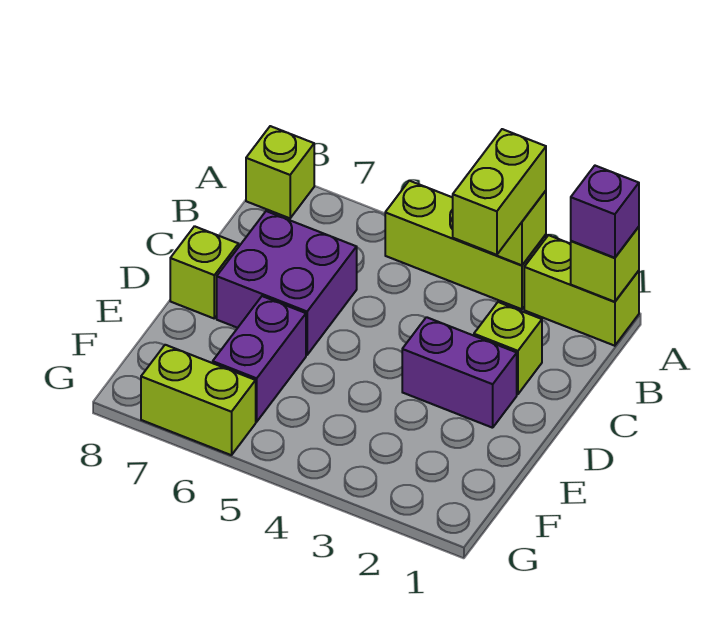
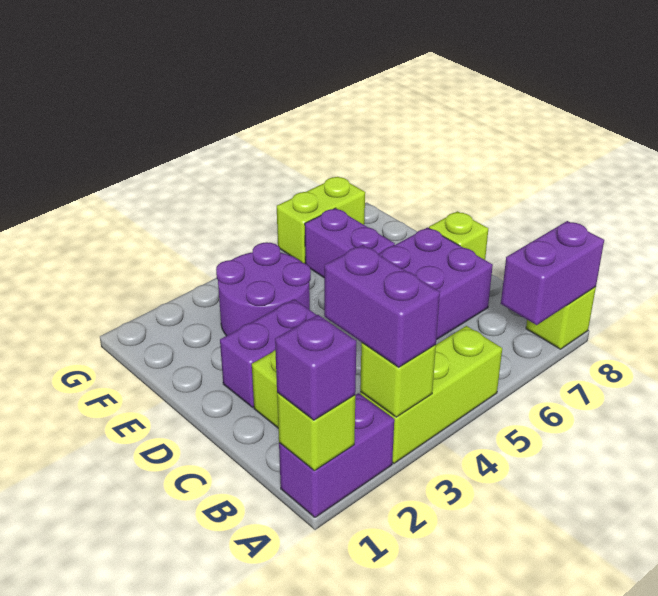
lime brick A1:A2 level 1 -> purple brick A1:A2 level 1
lime brick A3:B3 level 3 -> purple brick A3:B3 level 3
none -> purple brick A7:A8 level 2
none -> purple round brick E3:F4 level 1

